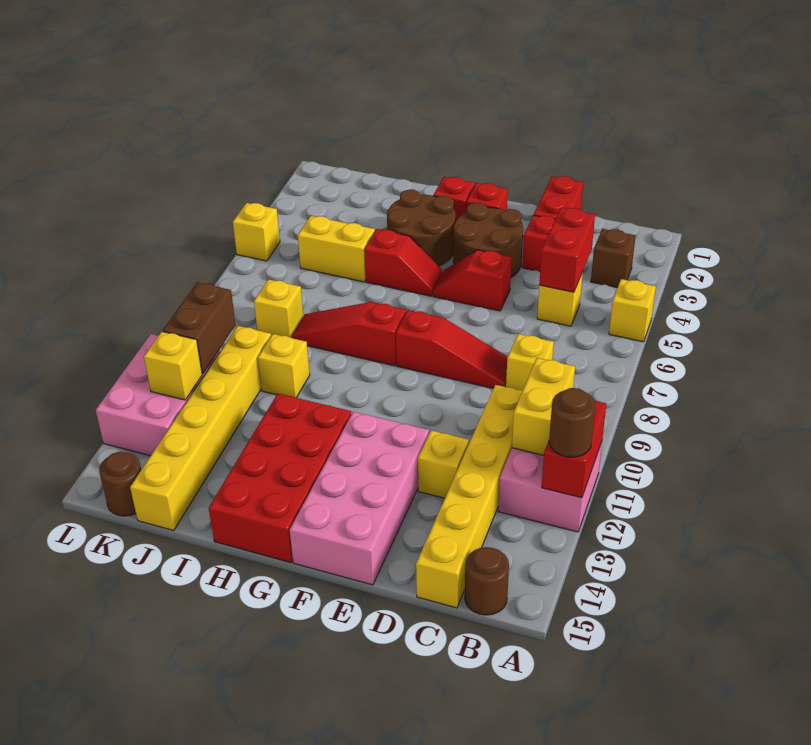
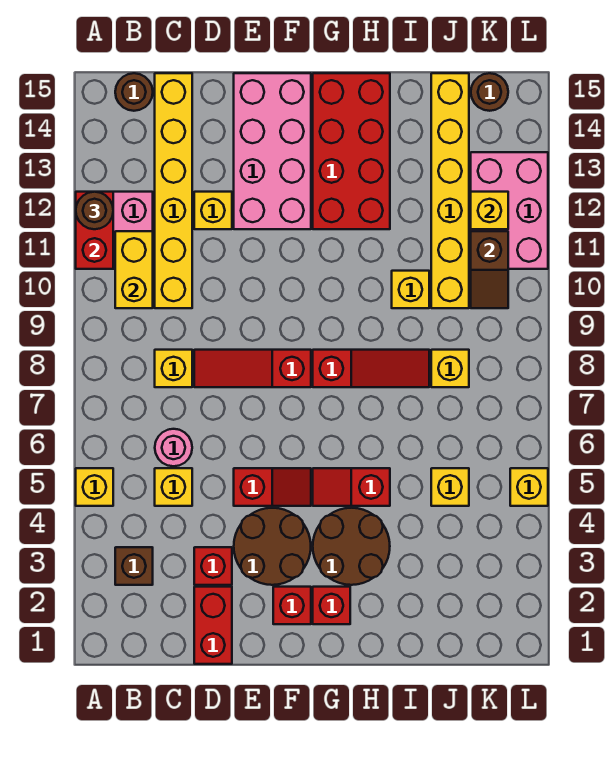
red brick C4:C5 level 2 -> none
none -> pink round brick C6 level 1
yellow brick I5:J5 level 1 -> yellow brick J5 level 1
brown brick K10:K11 level 2 -> brown slope K10:K11 level 2 top 11

